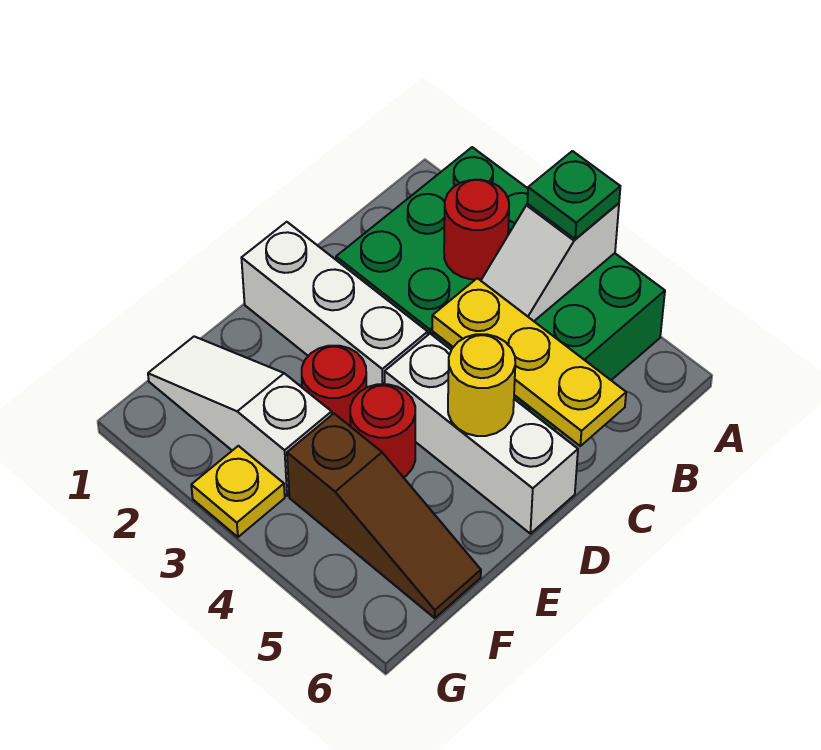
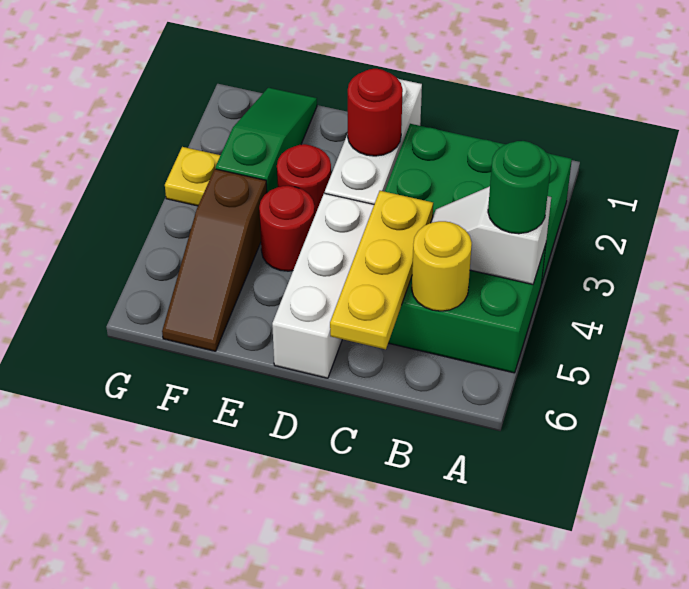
green plate A4 level 3 -> green round brick A4 level 3
red round brick B3 level 2 -> red round brick D2 level 2
yellow round brick D5 level 2 -> yellow round brick B5 level 2
white slope F1:F3 level 1 top 3 -> green slope F1:F3 level 1 top 3

